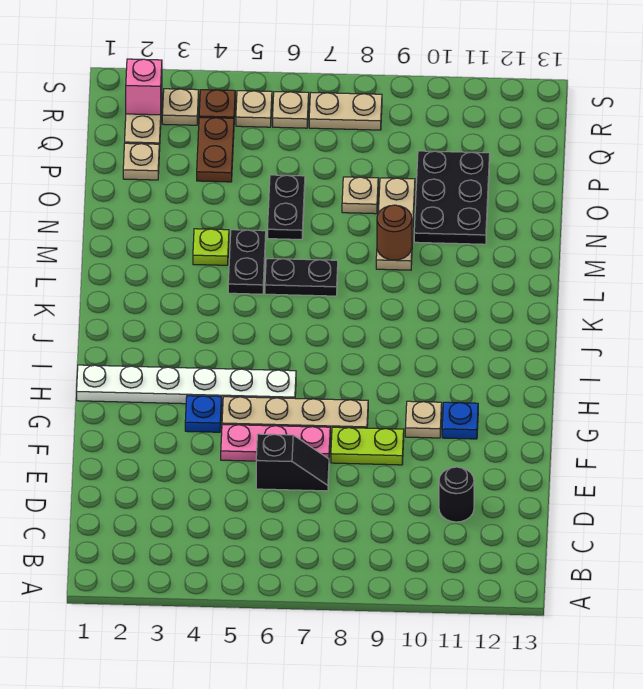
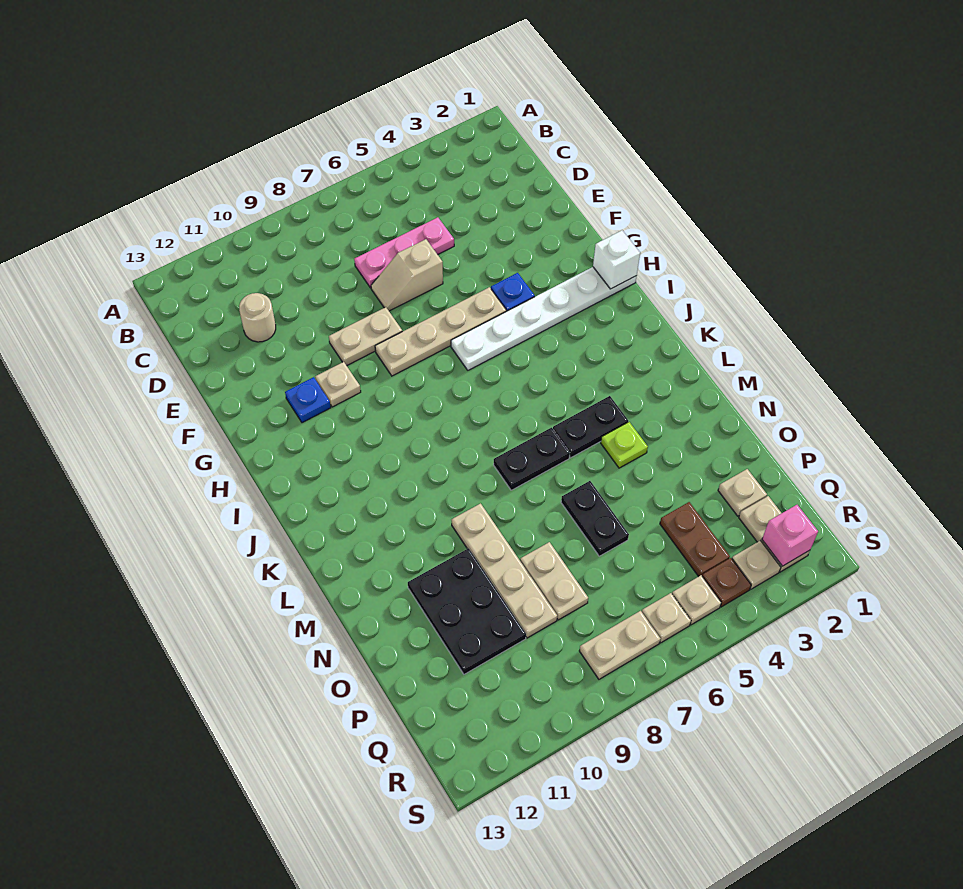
black round brick D11 level 1 -> tan round brick D11 level 1
black slope E6:E7 level 1 top 6 -> tan slope E6:E7 level 1 top 6
pink plate F5:F7 level 1 -> pink plate D5:D7 level 1
lime plate F8:F9 level 1 -> tan plate F8:F9 level 1
none -> white brick H1 level 2
black plate L5:M5 level 1 -> black plate L4:L5 level 1
tan plate M9:O9 level 1 -> tan plate M9:P9 level 1
brown round brick M9 level 2 -> none
tan plate O8 level 1 -> tan plate O8:P8 level 1

